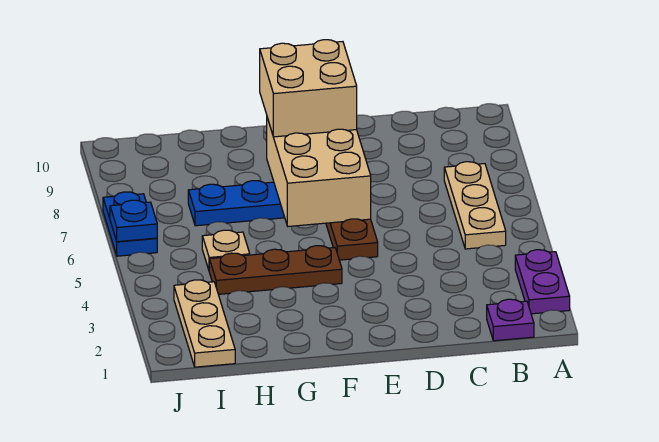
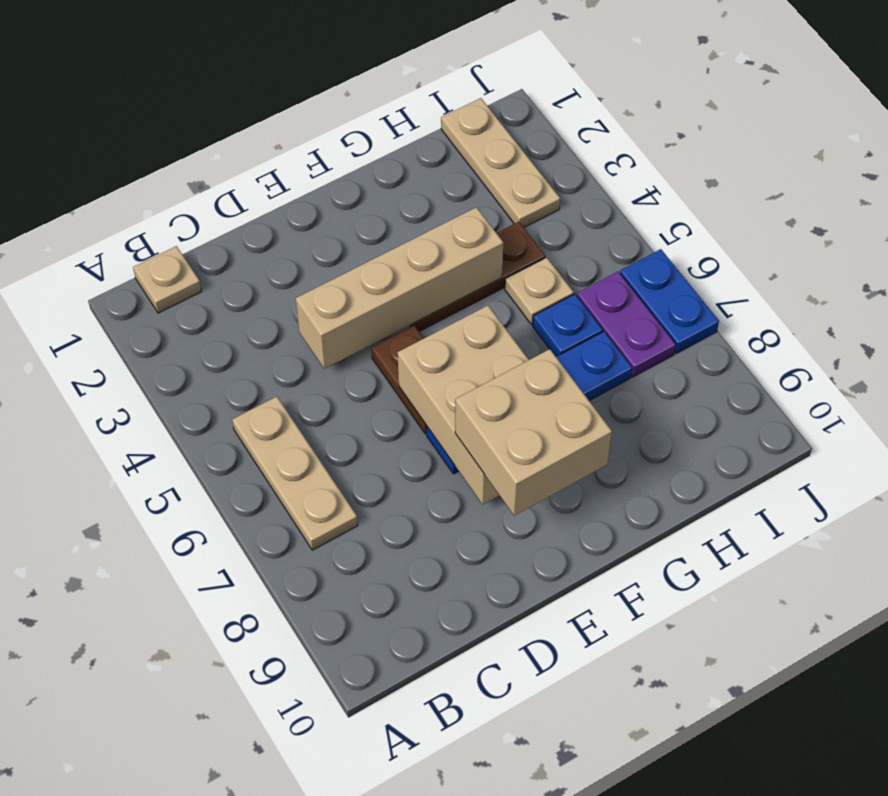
purple plate A2:A3 level 1 -> purple plate I6:I7 level 1
purple plate B1 level 1 -> tan plate B1 level 1
none -> tan brick D4:G4 level 2
blue plate J6 level 2 -> blue plate H6 level 1

